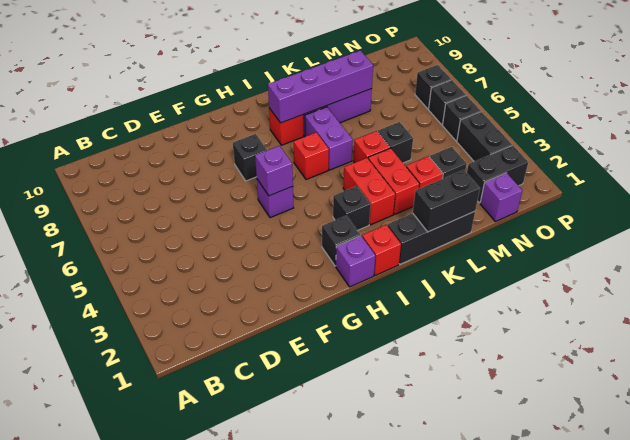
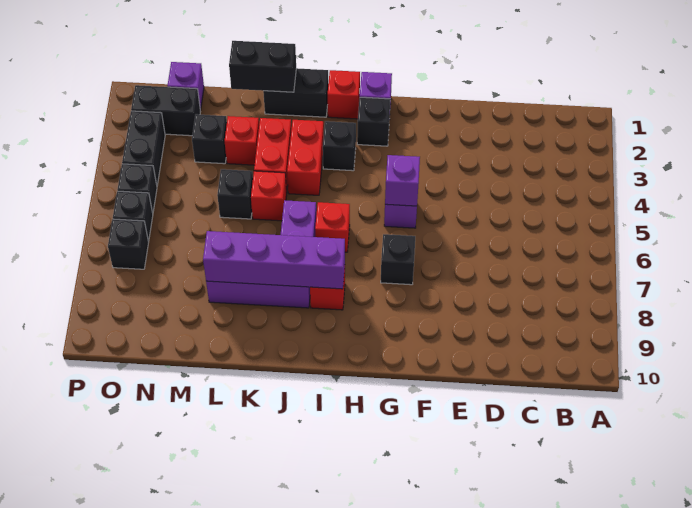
black brick J1:L1 level 1 -> black brick J1:K1 level 1

